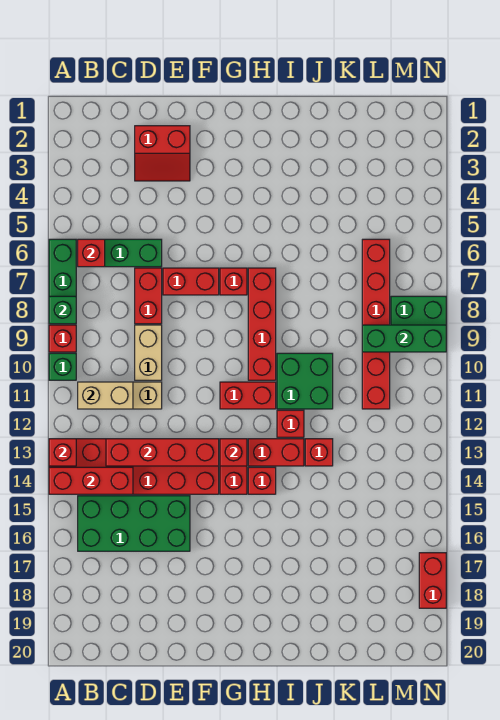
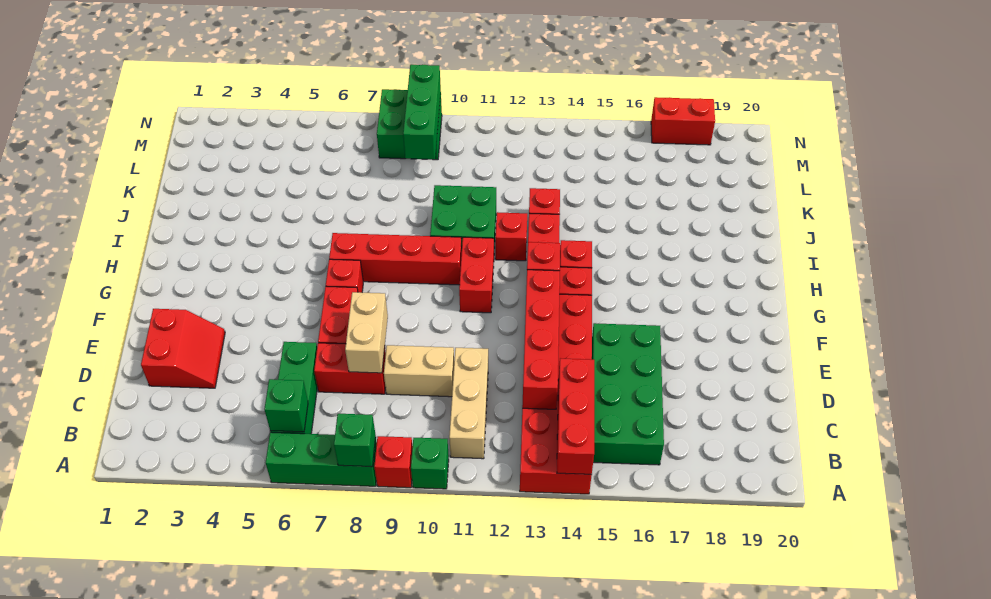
red brick A13 level 2 -> none
red brick B6 level 2 -> green brick B6 level 2
tan brick B11:C11 level 2 -> tan brick D8:E8 level 2
red brick L6:L11 level 1 -> none

